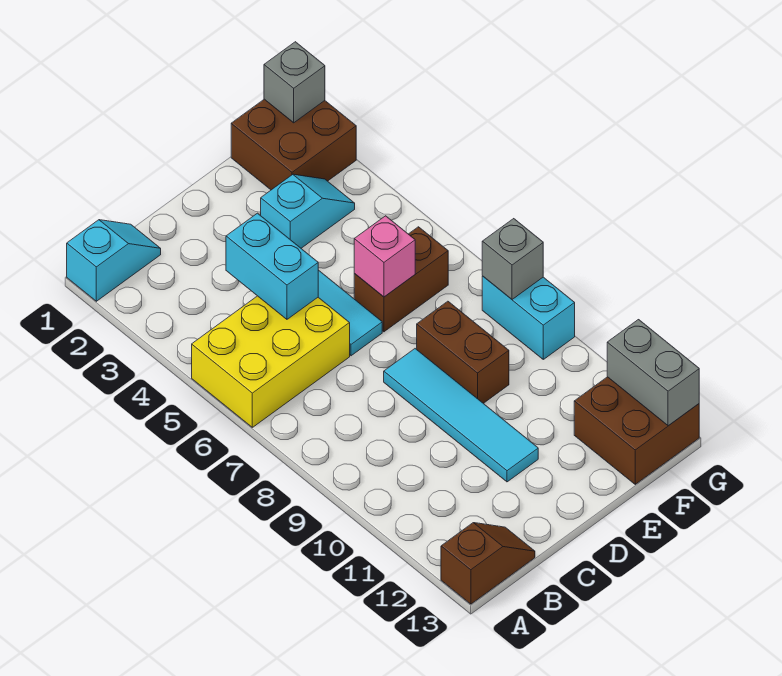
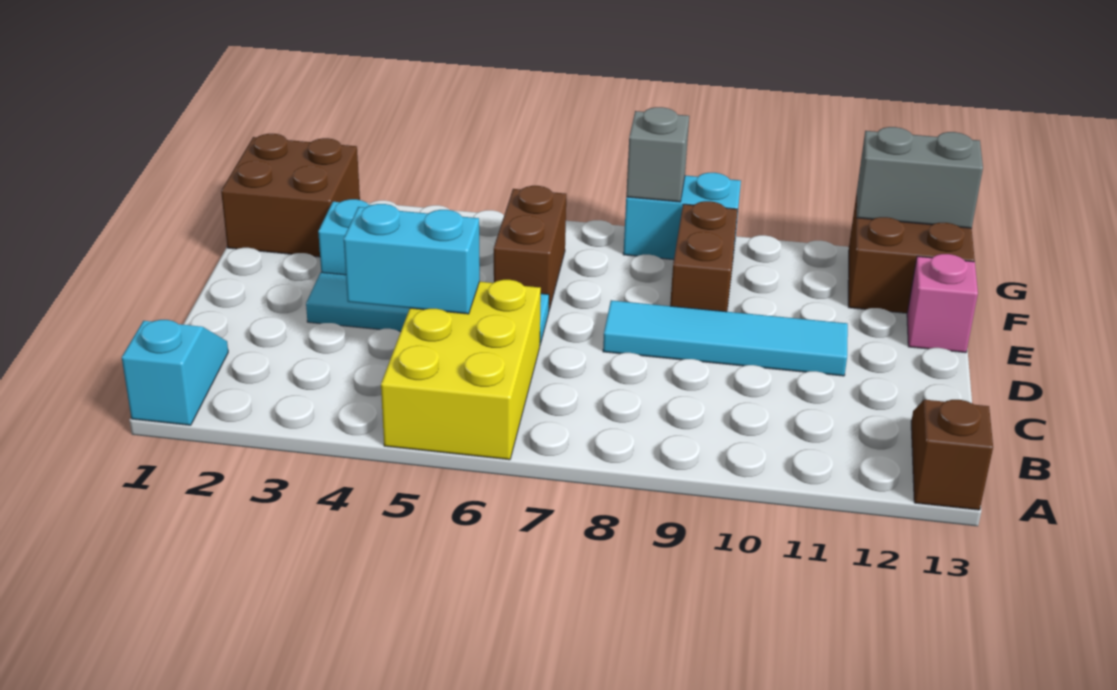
pink brick E6 level 2 -> pink brick E13 level 1
brown brick E8:E9 level 1 -> brown brick E9:F9 level 1
grey brick G1 level 2 -> none

